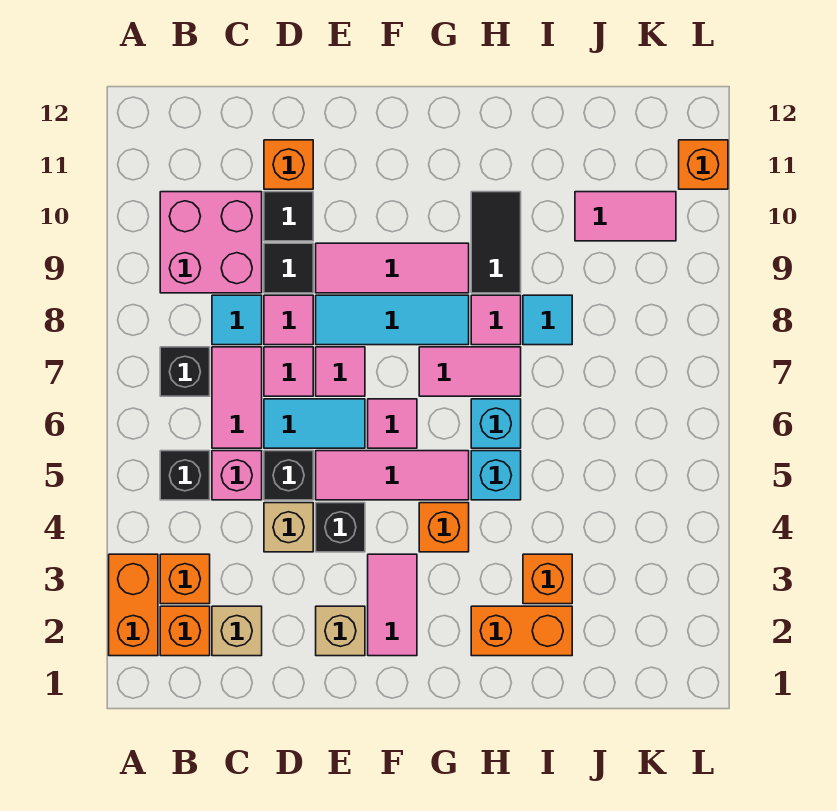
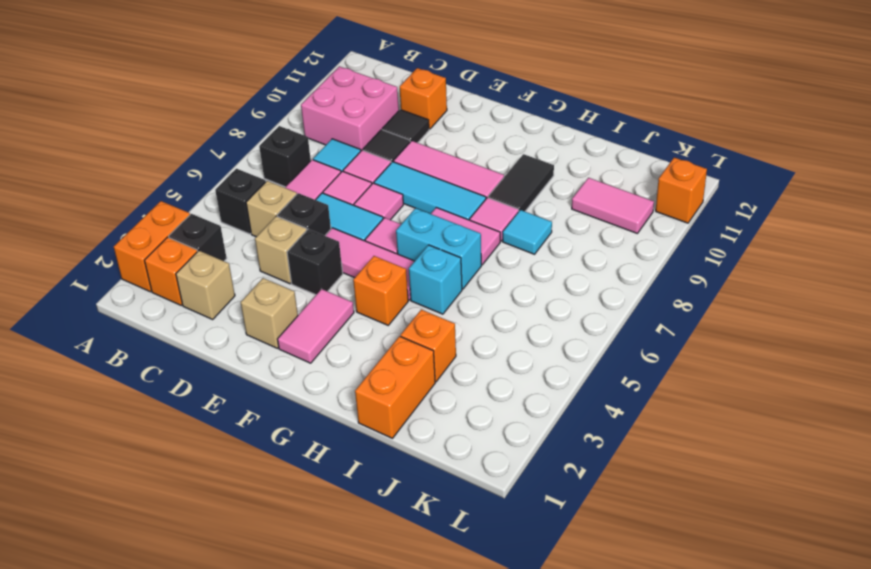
orange brick B3 level 1 -> black brick B3 level 1
pink brick C5 level 1 -> tan brick C5 level 1
orange brick H2:I2 level 1 -> orange brick I1:I2 level 1
cyan brick H6 level 1 -> cyan brick G6:H6 level 1

